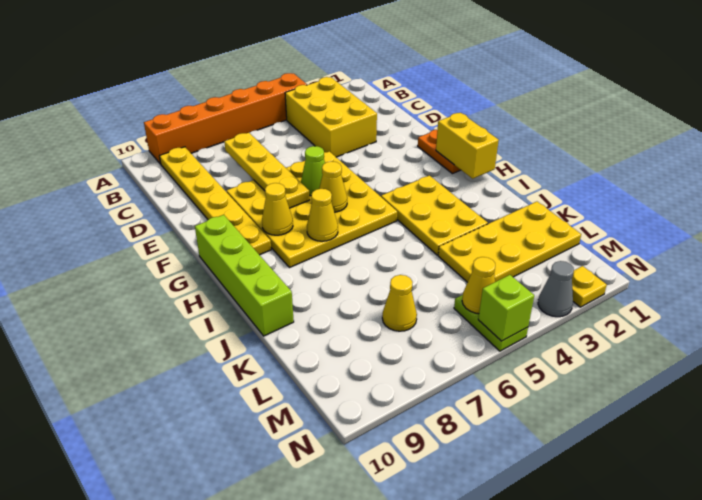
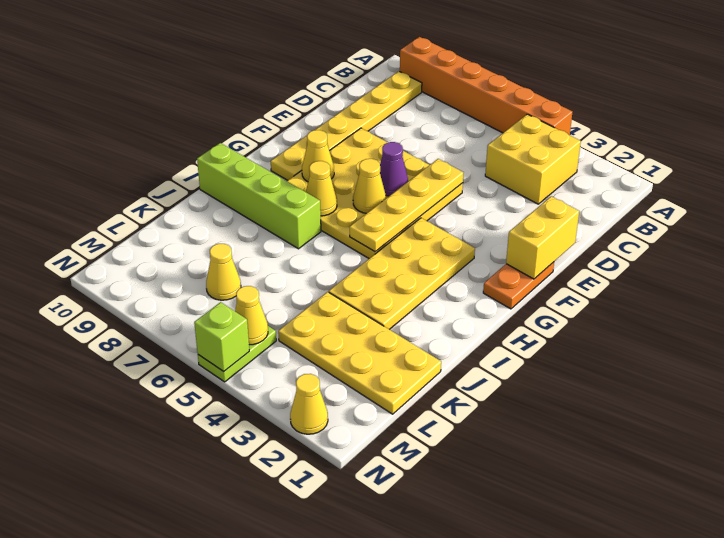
yellow brick B3:D4 level 1 -> yellow brick B3:C4 level 1
yellow plate C7:F7 level 2 -> yellow plate E5:H5 level 2
lime cone F6 level 2 -> purple cone F6 level 2
yellow brick G1:H1 level 2 -> yellow brick E1:F1 level 2
lime brick G10:J10 level 1 -> lime brick I7:I10 level 1
yellow plate H3:J4 level 1 -> yellow plate G3:J4 level 1
yellow plate N2 level 1 -> yellow cone N2 level 1
grey cone N3 level 1 -> none

